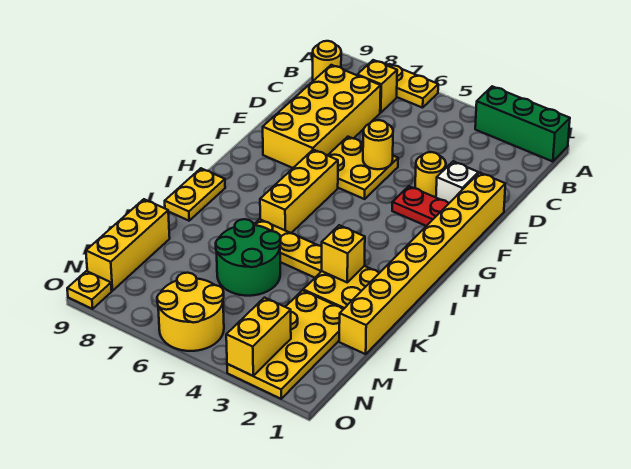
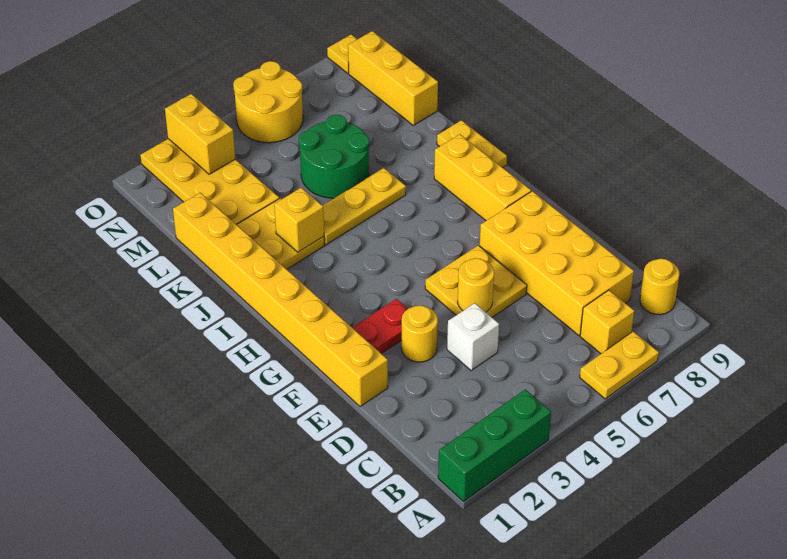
white brick E2 level 1 -> white brick D4 level 1
yellow brick G6:I6 level 1 -> yellow brick G8:I8 level 1

